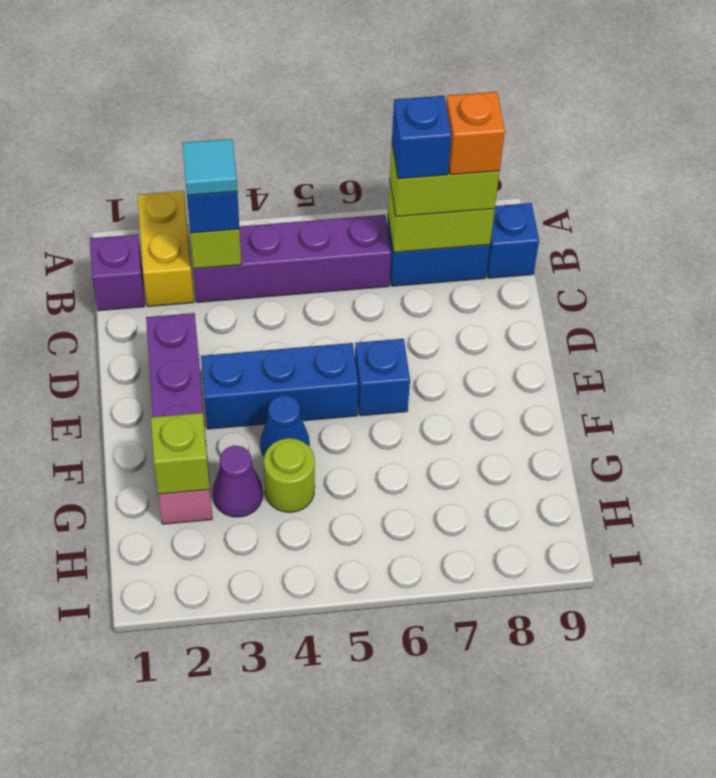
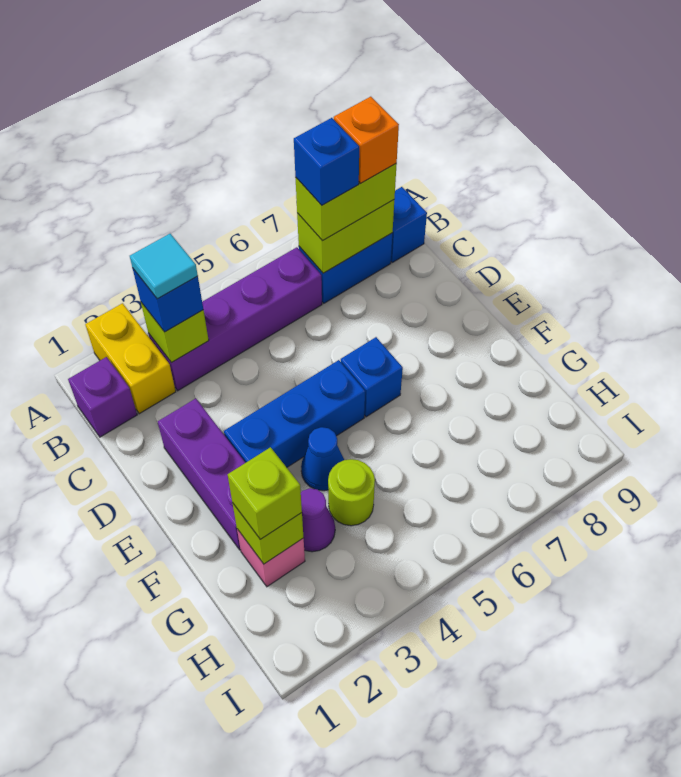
none -> lime brick G2 level 3

